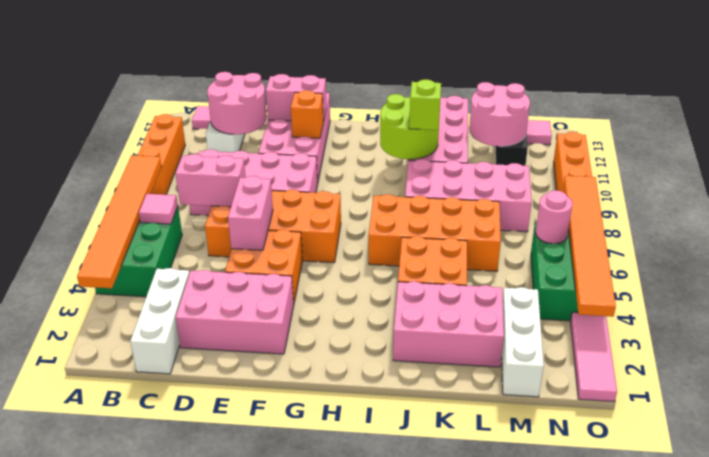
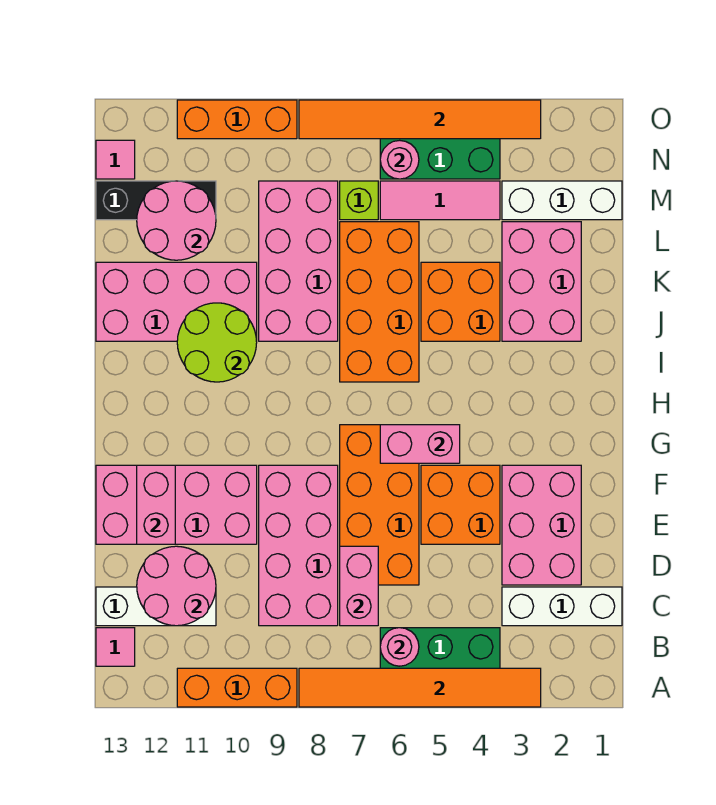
pink tile B6 level 2 -> pink round brick B6 level 2
pink brick E5:E6 level 2 -> pink brick G5:G6 level 2
orange brick F11 level 2 -> none
lime brick J10 level 3 -> lime brick M7 level 1
pink tile O1:O3 level 1 -> pink tile M4:M6 level 1

